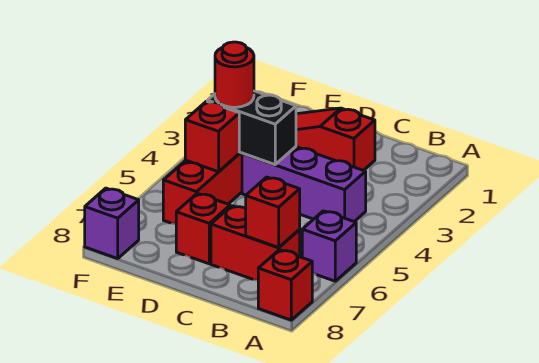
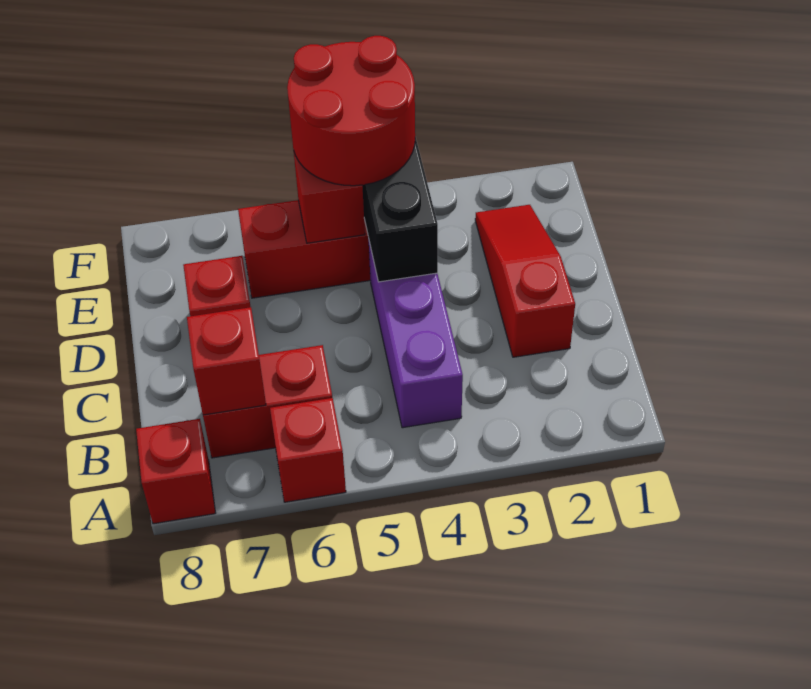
purple brick A6 level 1 -> red brick A6 level 1
red brick B7:C7 level 1 -> red brick B6:B7 level 1
red round brick E4 level 3 -> red round brick E4:F5 level 3
purple brick F8 level 1 -> none

